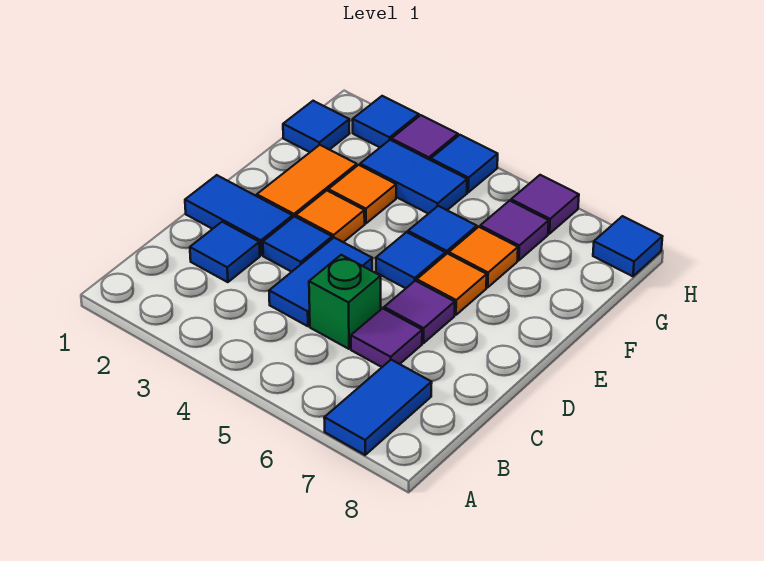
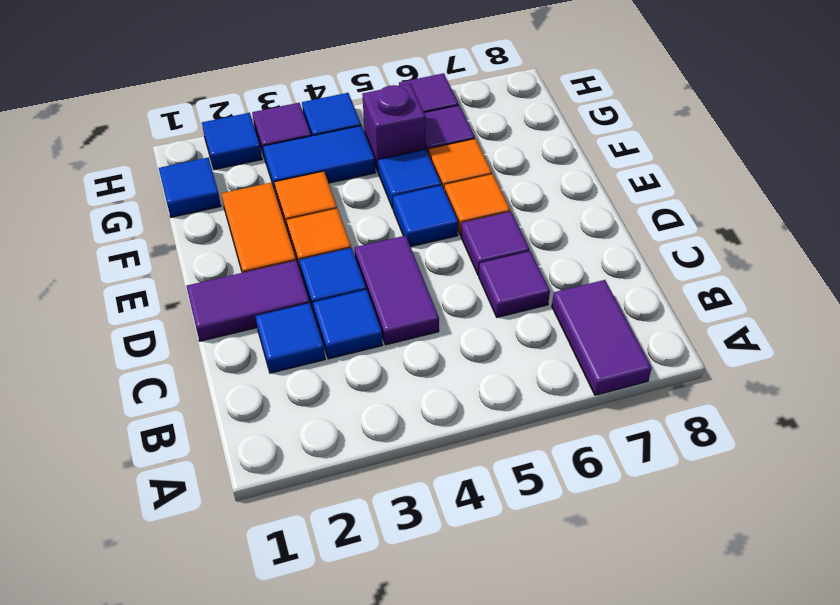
blue tile A7:B7 level 1 -> purple tile A7:B7 level 1
blue tile C4:D4 level 1 -> purple tile C4:D4 level 1
green brick C5 level 1 -> none
blue tile D1:D2 level 1 -> purple tile D1:D2 level 1
none -> purple brick G5 level 1
blue tile H8 level 1 -> blue tile C3 level 1

